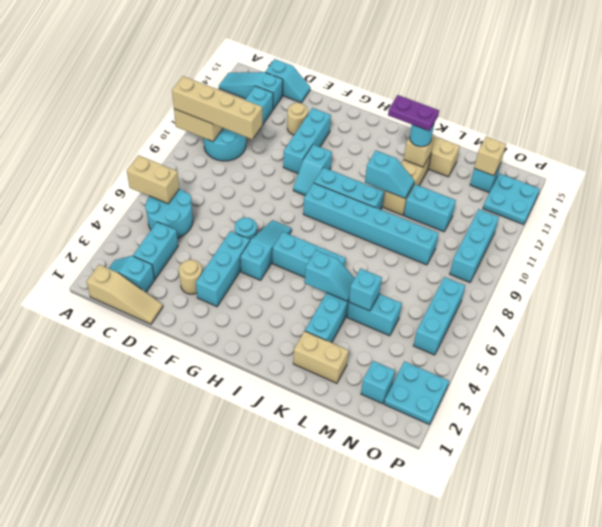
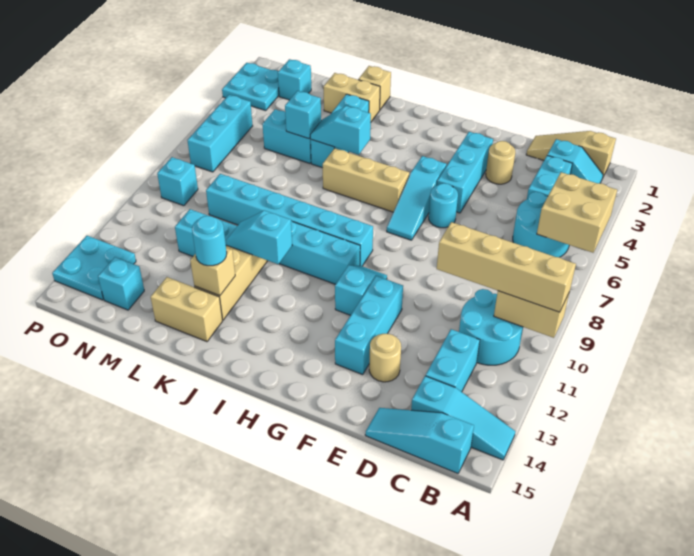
tan brick A6:B6 level 2 -> tan brick A5:B6 level 2
cyan slope C15:D15 level 1 top C -> cyan slope B15:D15 level 1 top B
cyan brick H6:J6 level 1 -> tan brick H6:J6 level 1
purple plate J13:K13 level 4 -> none
tan brick N14 level 2 -> tan brick K1 level 1
cyan brick O9:O11 level 1 -> cyan brick O9 level 1

